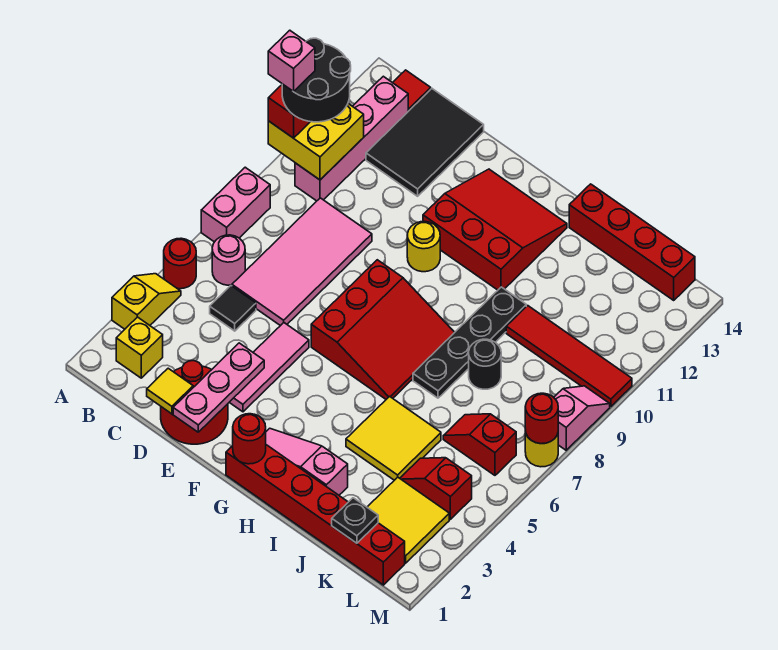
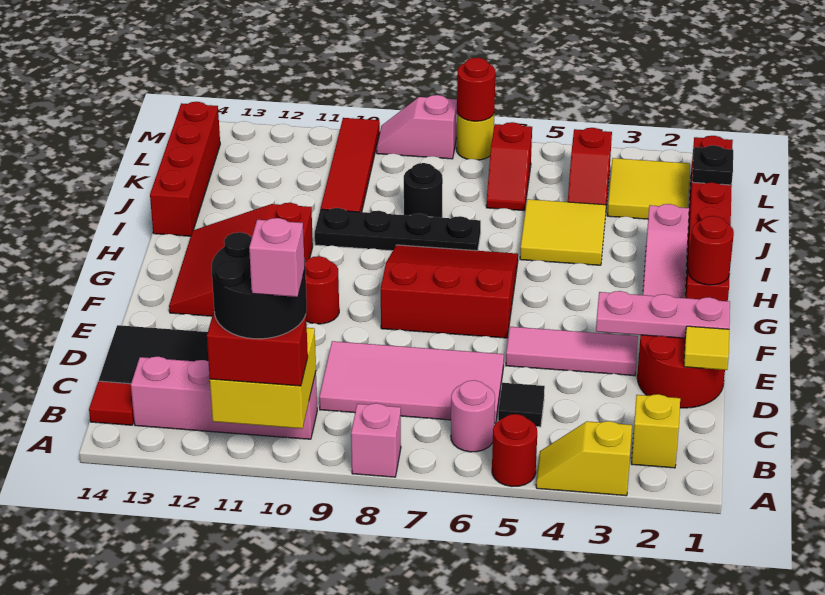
pink brick A7:A8 level 1 -> pink brick A8 level 1
yellow round brick F10 level 1 -> red round brick F10 level 1

